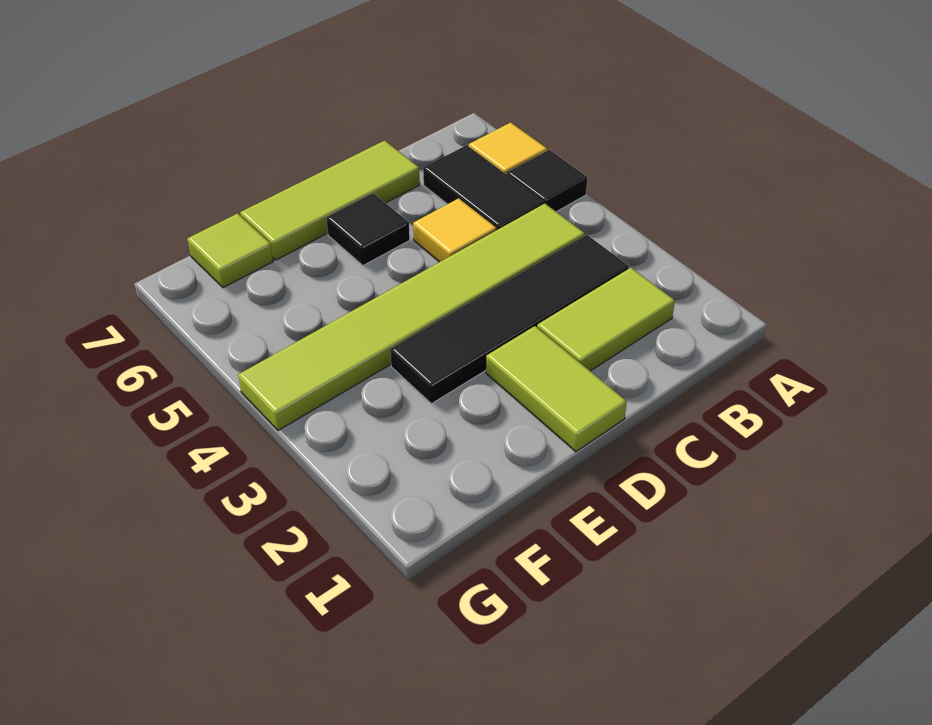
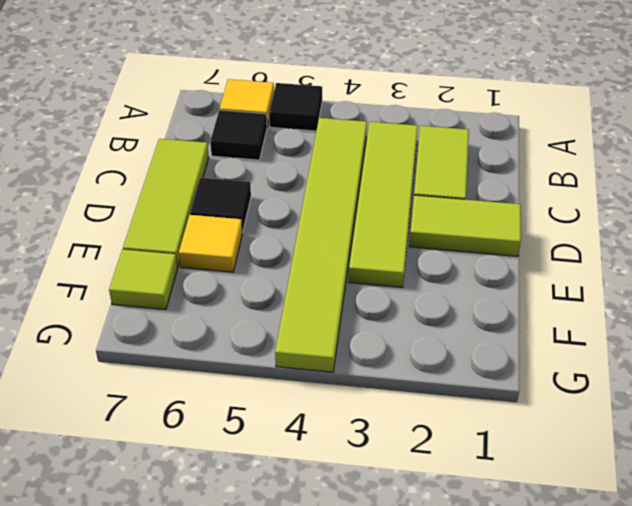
black tile B3:E3 level 1 -> lime tile B3:E3 level 1
black tile B5:B6 level 1 -> black tile B6 level 1
yellow tile C5 level 1 -> yellow tile E6 level 1

